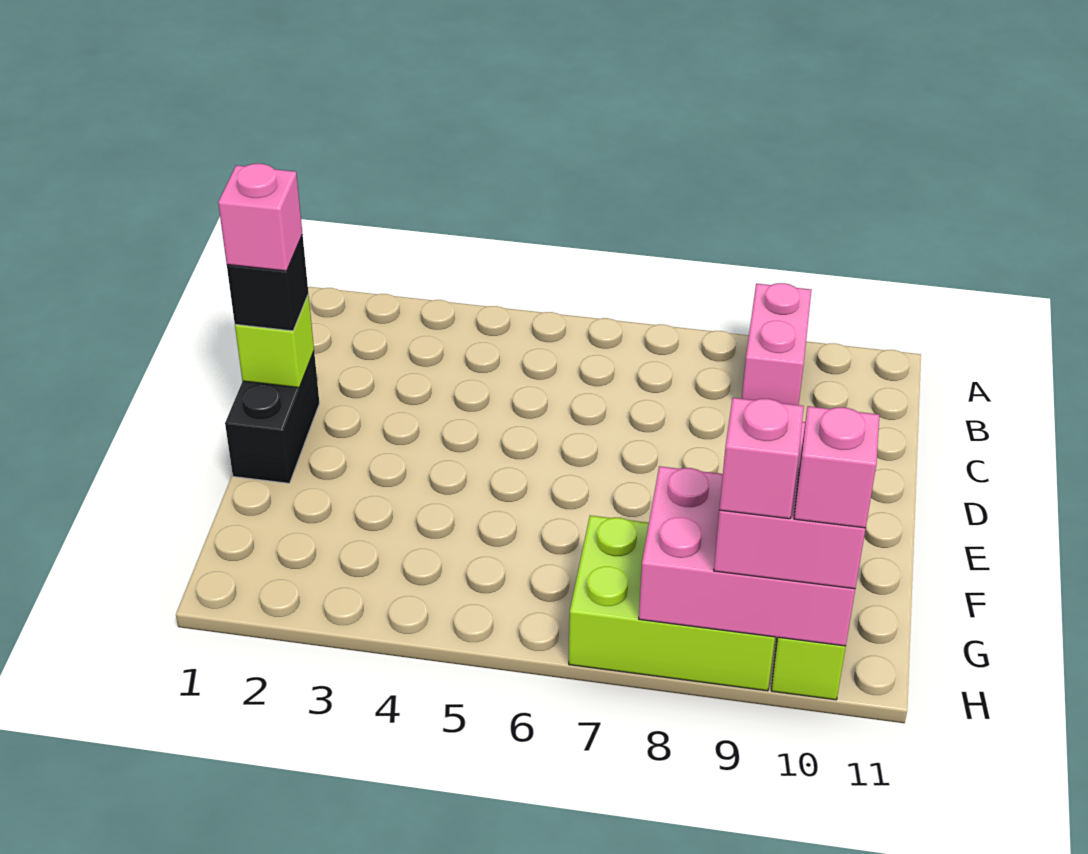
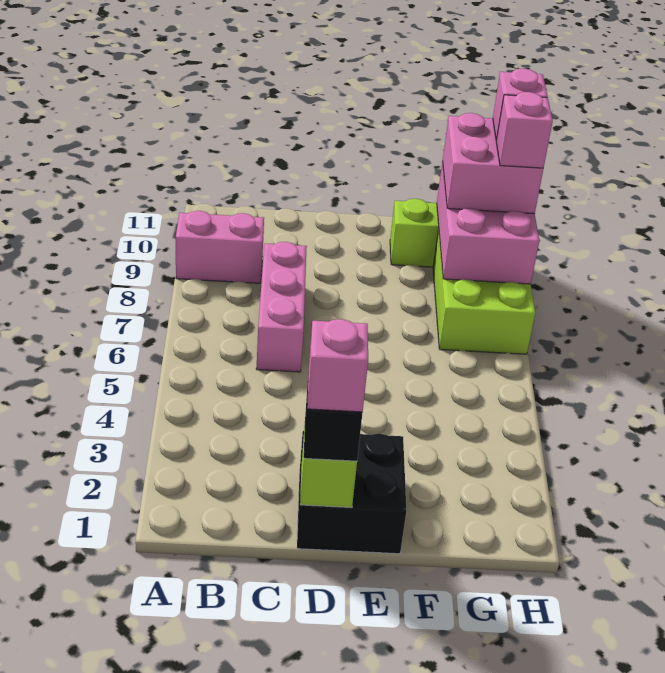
none -> pink brick C6:C8 level 1
black brick D1:E1 level 1 -> black brick D1:E2 level 1

